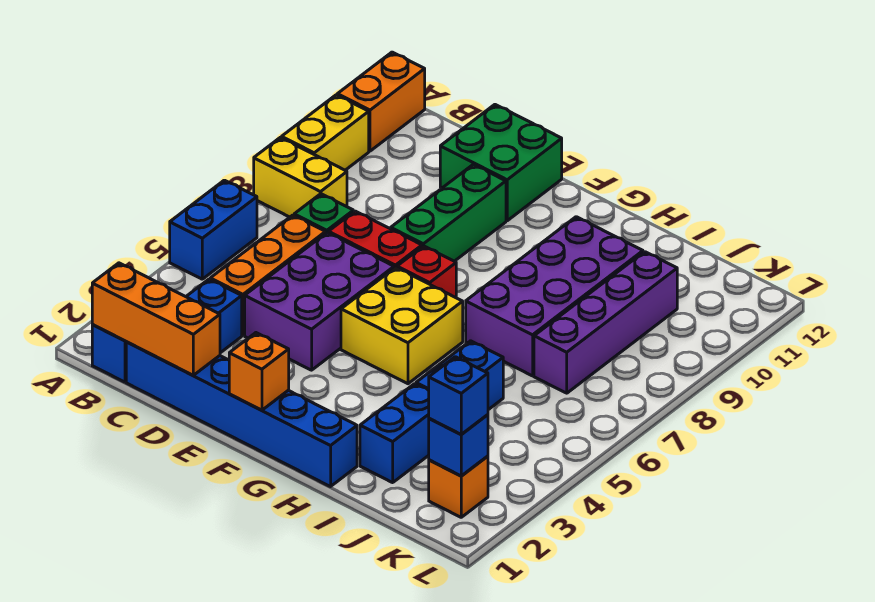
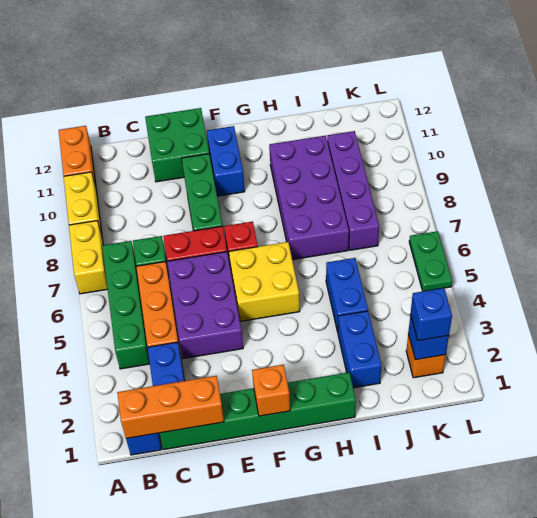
blue brick A5:A6 level 1 -> blue brick F10:F11 level 1
yellow brick A8:B8 level 1 -> yellow brick A7:A8 level 1
none -> green brick B4:B7 level 1
blue brick C1:H1 level 1 -> green brick C1:H1 level 1
none -> green plate L5:L6 level 1

